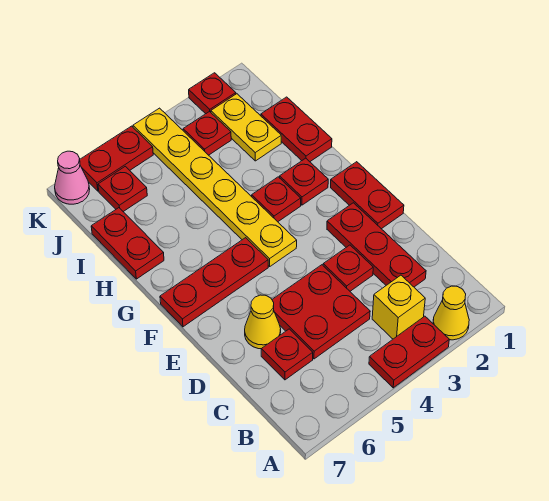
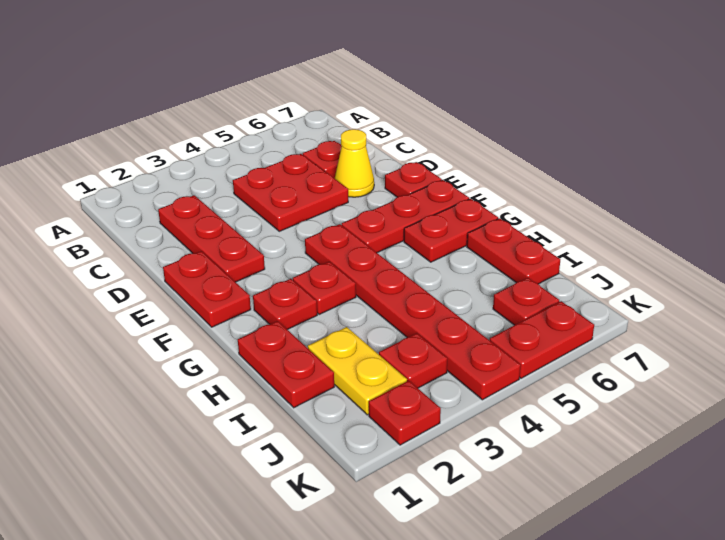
yellow cone A2 level 1 -> none
red plate A3:A4 level 1 -> red plate G6:G7 level 1
yellow brick B3 level 1 -> none
red plate D3 level 1 -> red plate E7 level 1
yellow plate F4:K4 level 1 -> red plate F4:K4 level 1
pink cone K7 level 1 -> none

